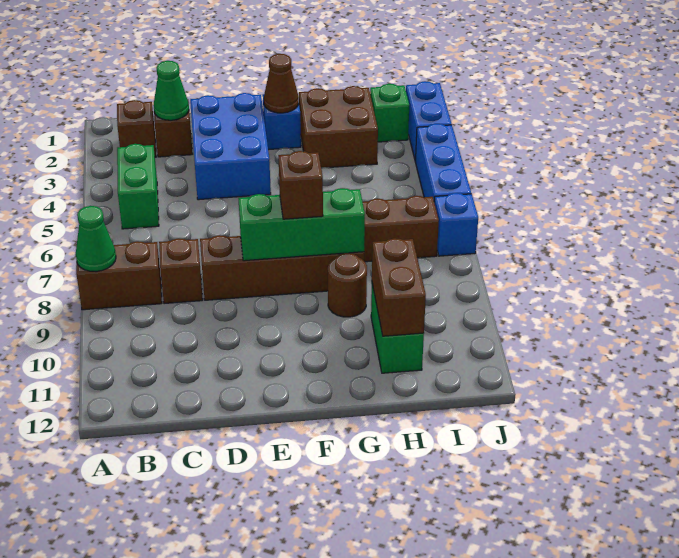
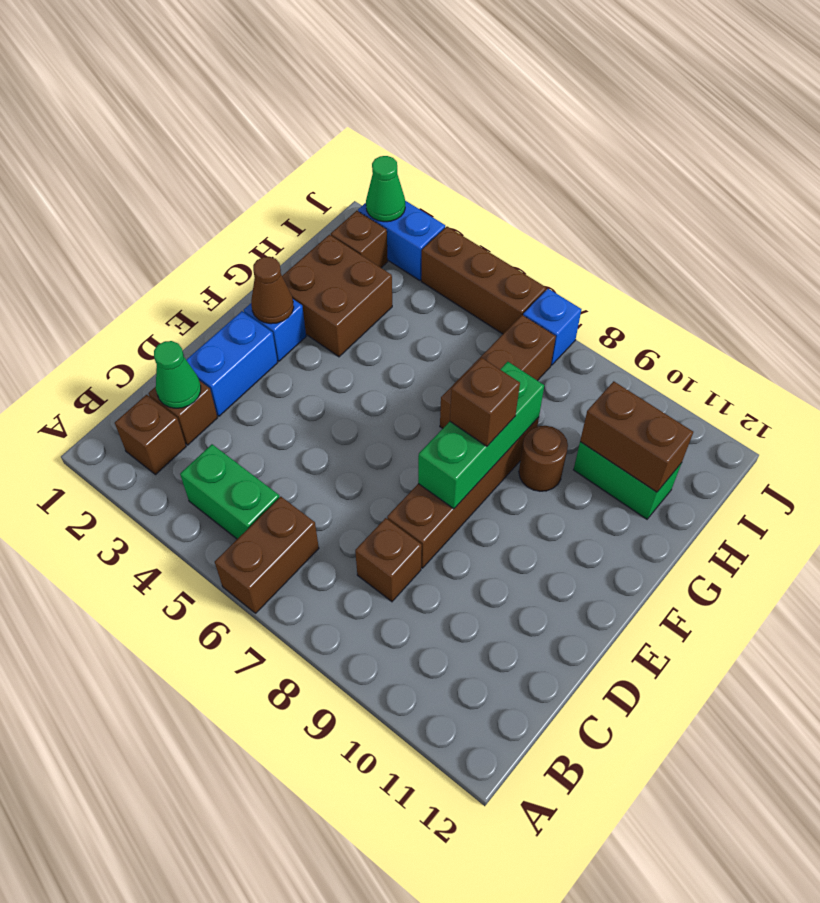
brown brick A8:B8 level 1 -> brown brick A6:B6 level 1
green cone A8 level 2 -> green cone J2 level 2
blue brick D2:E4 level 1 -> blue brick D2:E2 level 1
green brick I2 level 1 -> brown brick I2 level 1
blue brick J4:J6 level 1 -> brown brick J4:J6 level 1

